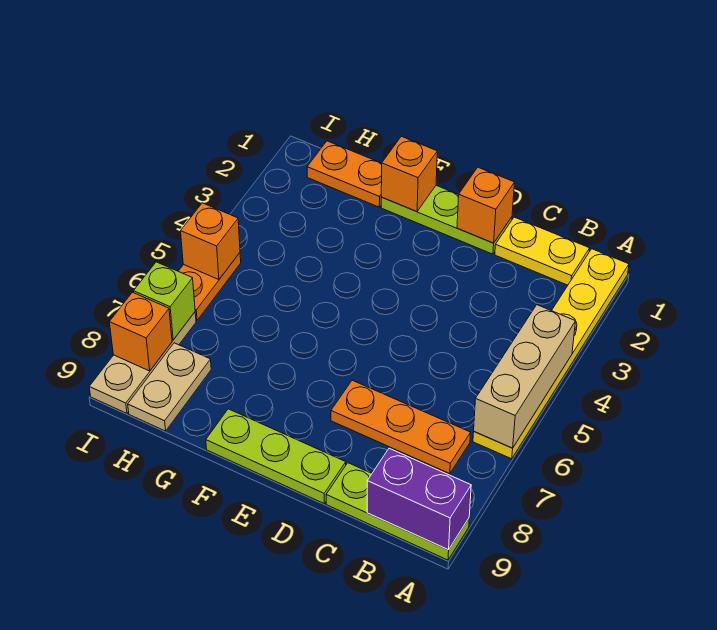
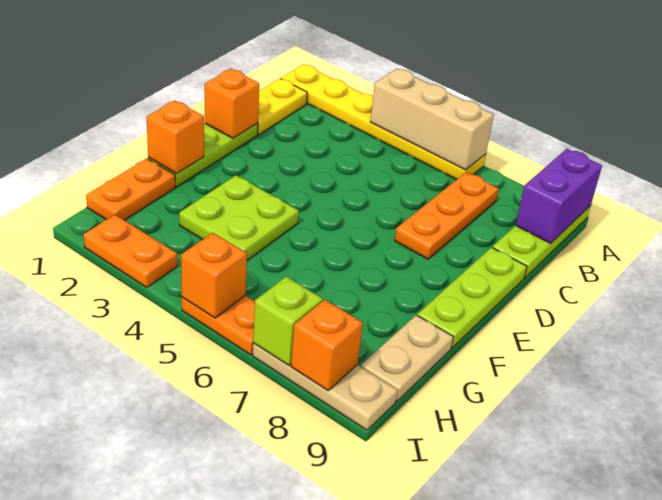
none -> lime plate F3:G4 level 1
tan plate H8:H9 level 1 -> tan plate G9:H9 level 1
none -> orange plate I2:I3 level 1

